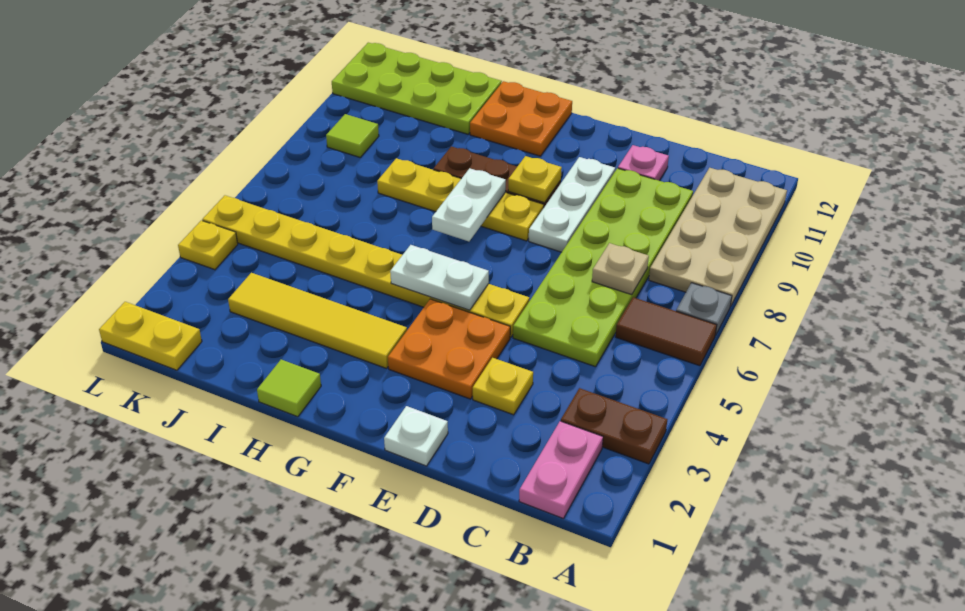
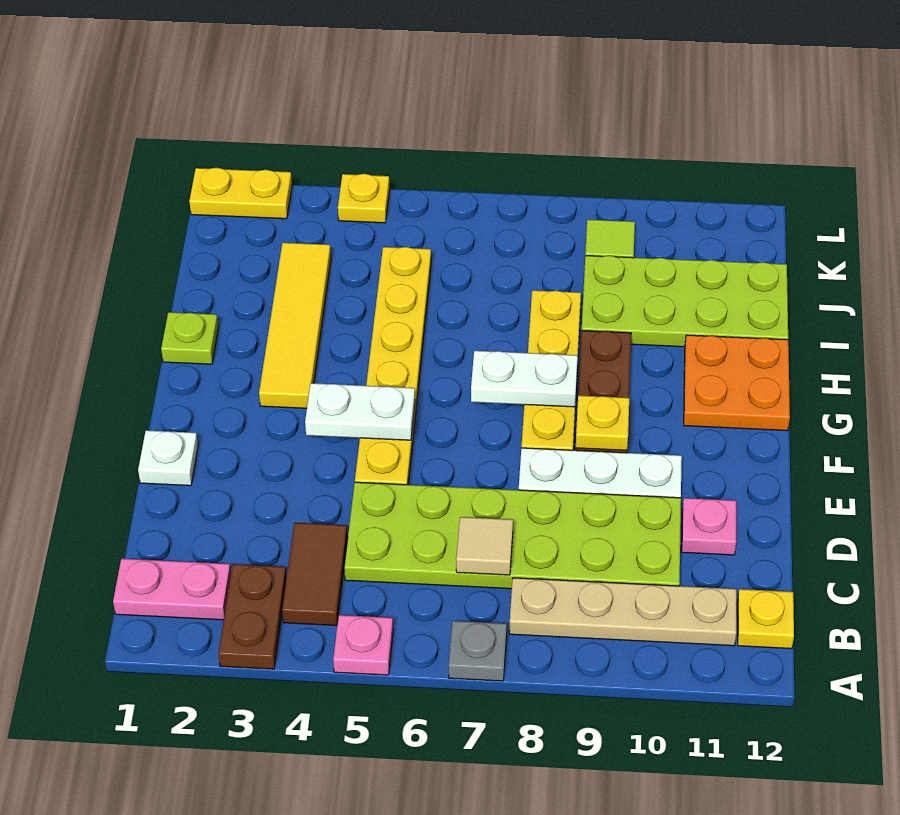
none -> pink plate A5 level 1
brown tile A6:B6 level 1 -> brown tile B4:C4 level 1
tan plate A8:B11 level 1 -> tan plate B8:B11 level 1
tan plate C7 level 2 -> tan tile C7 level 2
yellow plate D3 level 1 -> yellow plate B12 level 1
orange plate E3:F4 level 1 -> none
yellow plate E5:L5 level 1 -> yellow plate E5:J5 level 1
white plate F5:G5 level 2 -> white plate F4:F5 level 2
lime tile H1 level 1 -> lime plate H1 level 1
lime plate I11:L12 level 1 -> lime plate I9:J12 level 1
yellow plate K1:L1 level 1 -> yellow plate L1:L2 level 1

